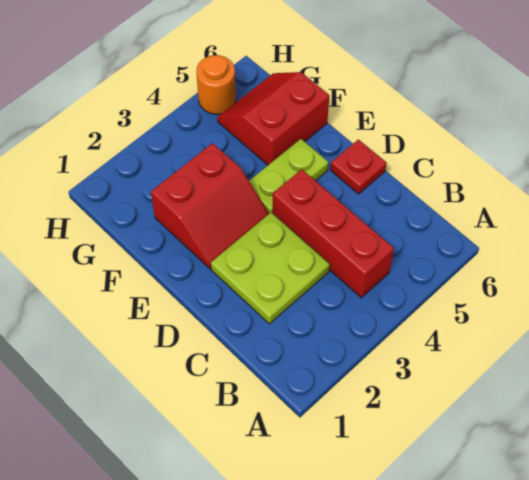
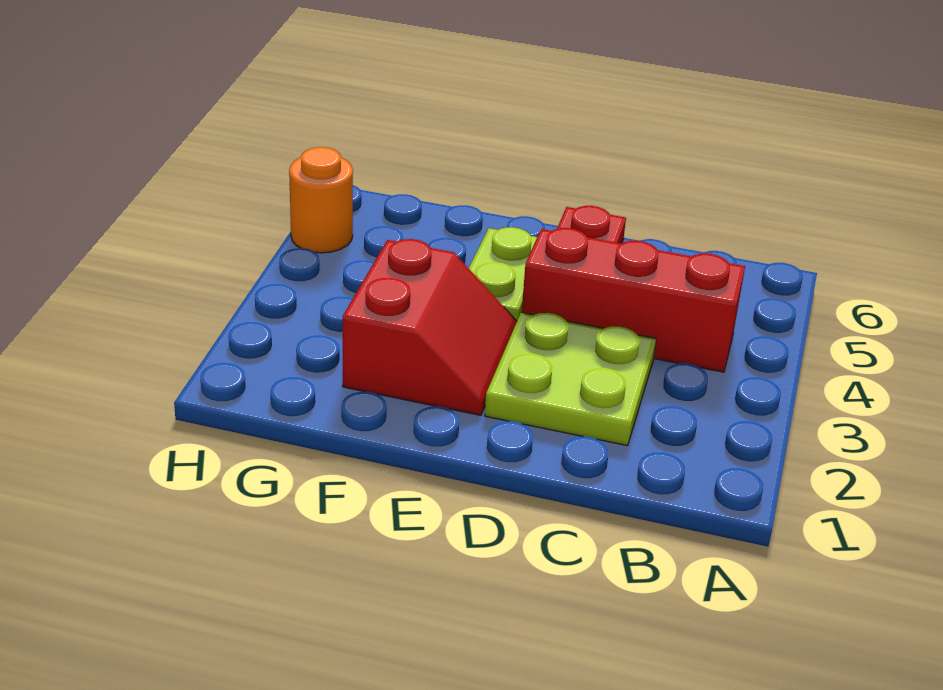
red slope F5:G6 level 1 top F -> none

